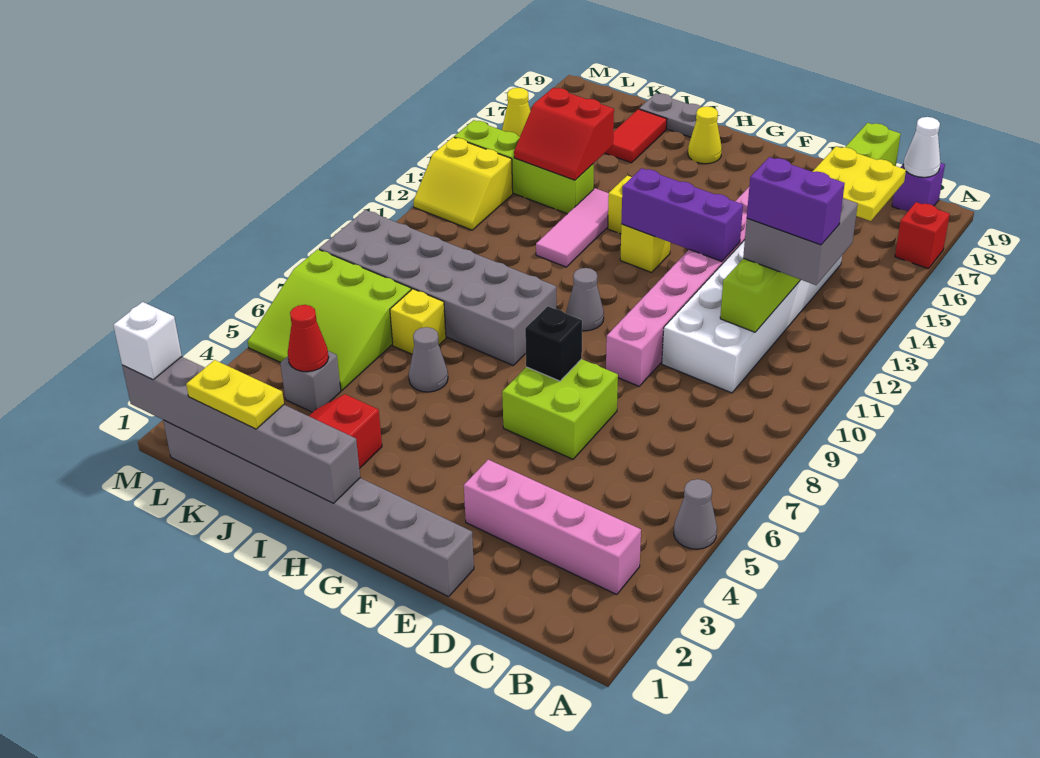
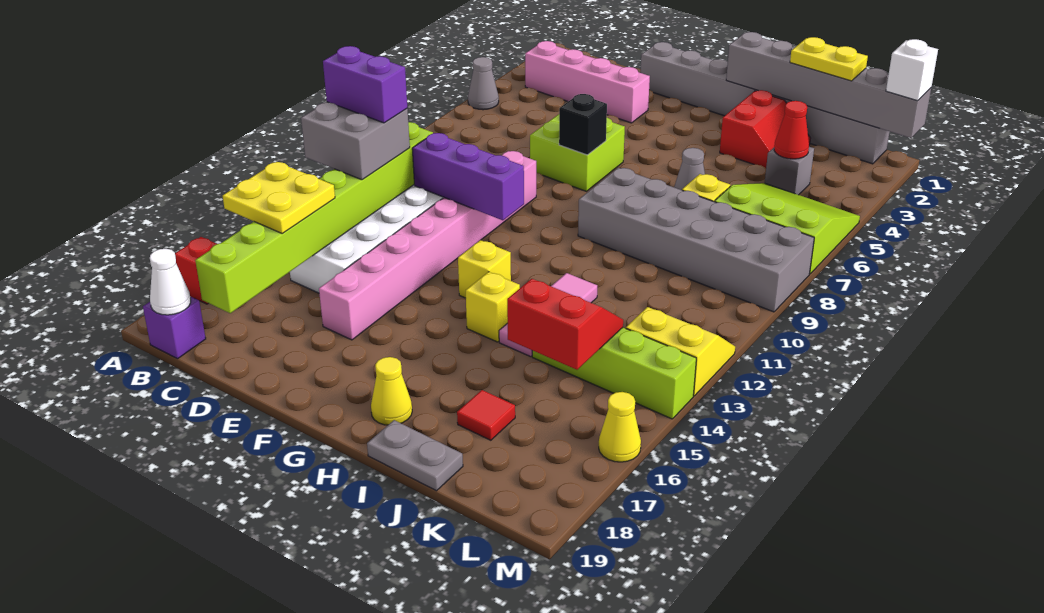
purple brick E13:G13 level 2 -> purple brick D11:F11 level 2
grey cone G10 level 1 -> none
red tile J17:J18 level 1 -> red tile J17 level 1

